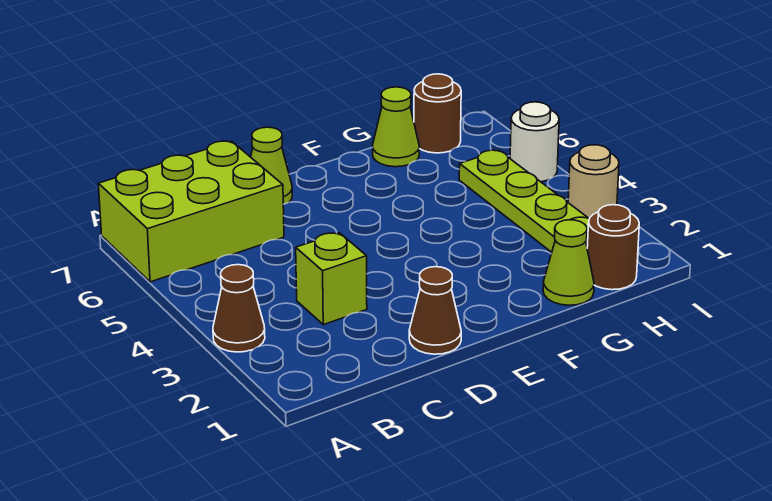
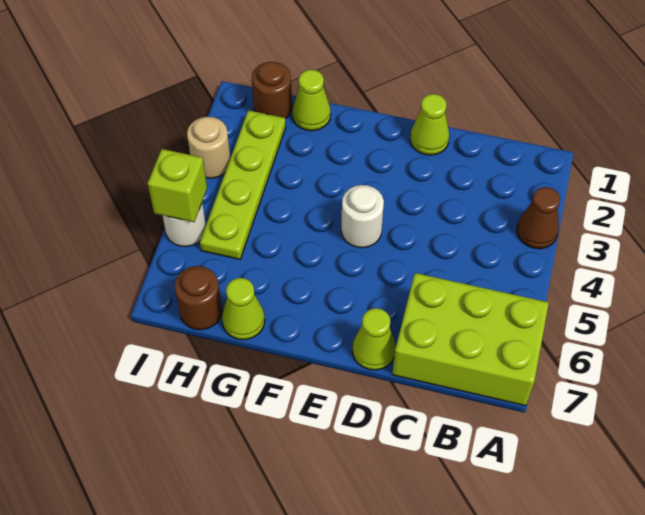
lime brick C3 level 1 -> lime brick I5 level 2
brown cone D1 level 1 -> lime cone D1 level 1
none -> white round brick E4 level 1

